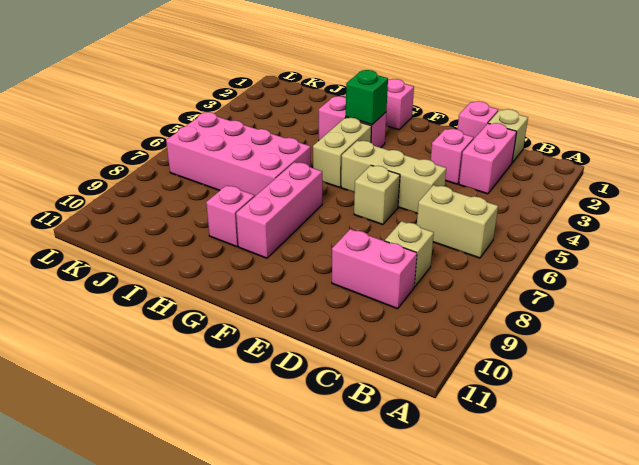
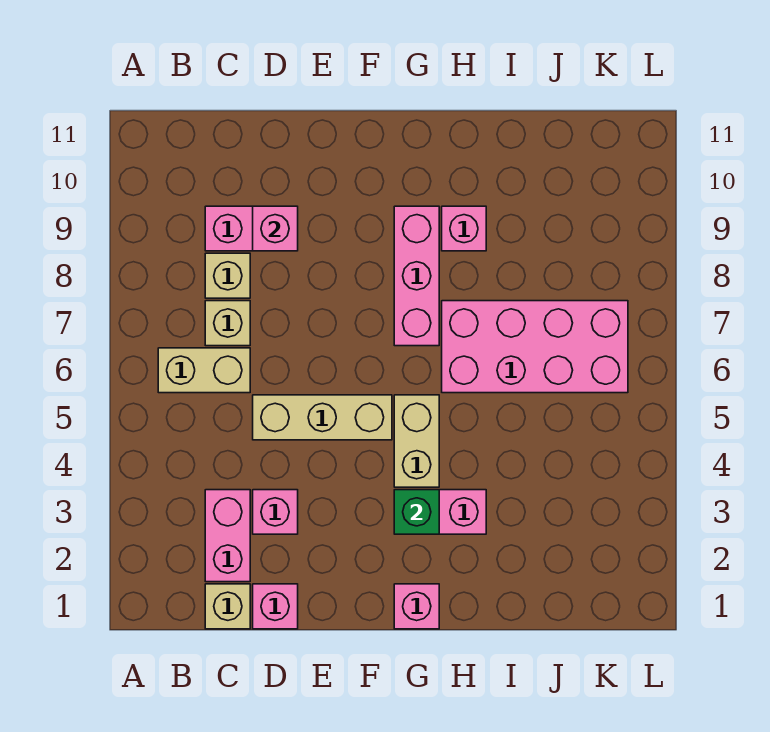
none -> pink brick D9 level 2
tan brick E6 level 1 -> tan brick C7 level 1

